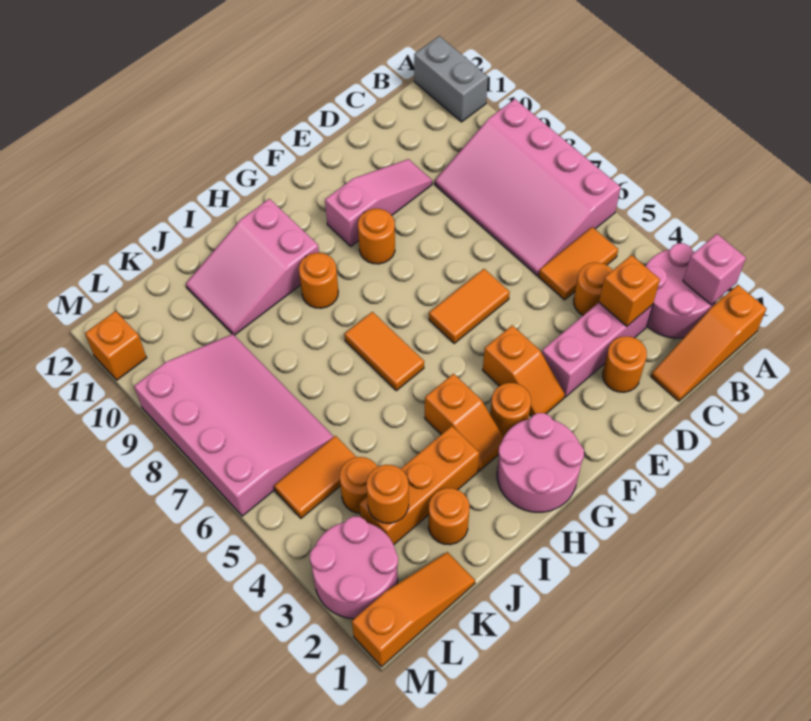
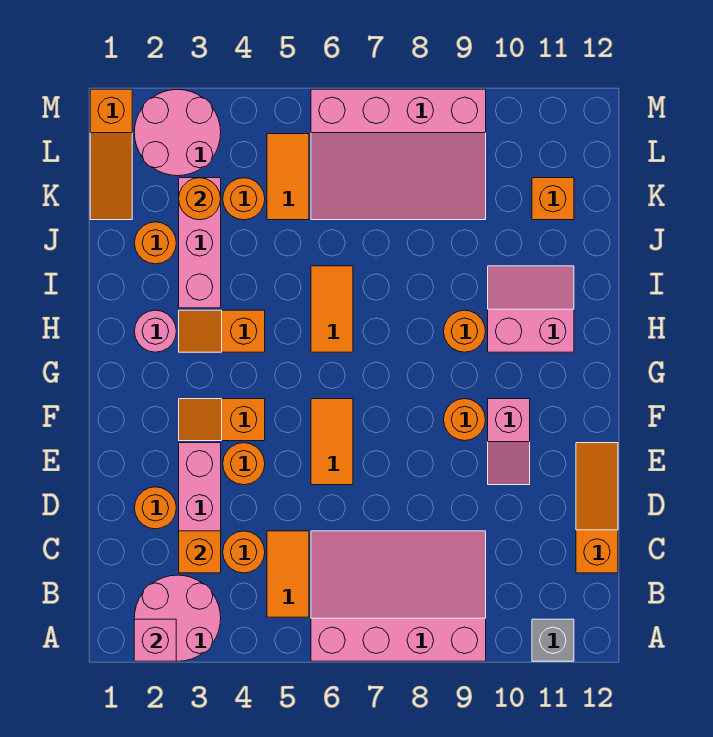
orange slope A1:C1 level 1 top A -> orange slope C12:E12 level 1 top C
grey brick A11:A12 level 1 -> grey brick A11 level 1
pink slope D10:F10 level 1 top F -> pink slope E10:F10 level 1 top F
pink round brick G1:H2 level 1 -> pink round brick H2 level 1
orange round brick G3 level 1 -> orange round brick E4 level 1
orange tile H6:H7 level 1 -> orange tile H6:I6 level 1
pink slope H10:J11 level 1 top H -> pink slope H10:I11 level 1 top H
orange brick I3:K3 level 1 -> pink brick I3:K3 level 1
orange brick M11 level 1 -> orange brick K11 level 1

